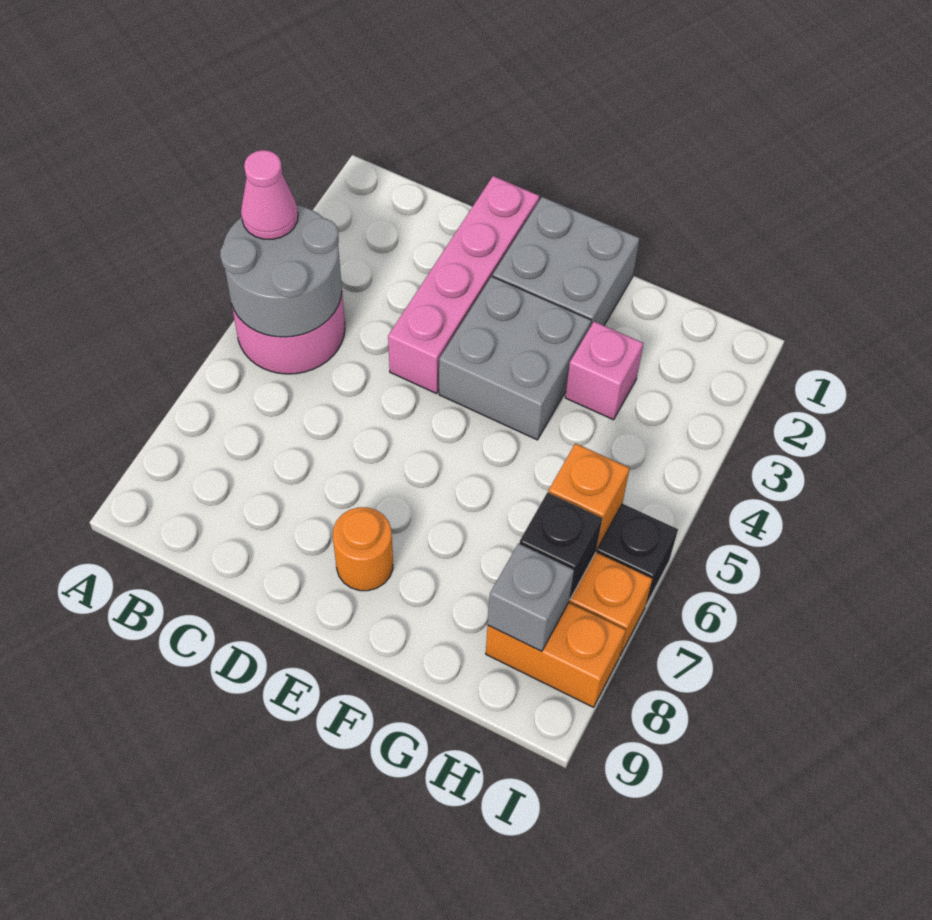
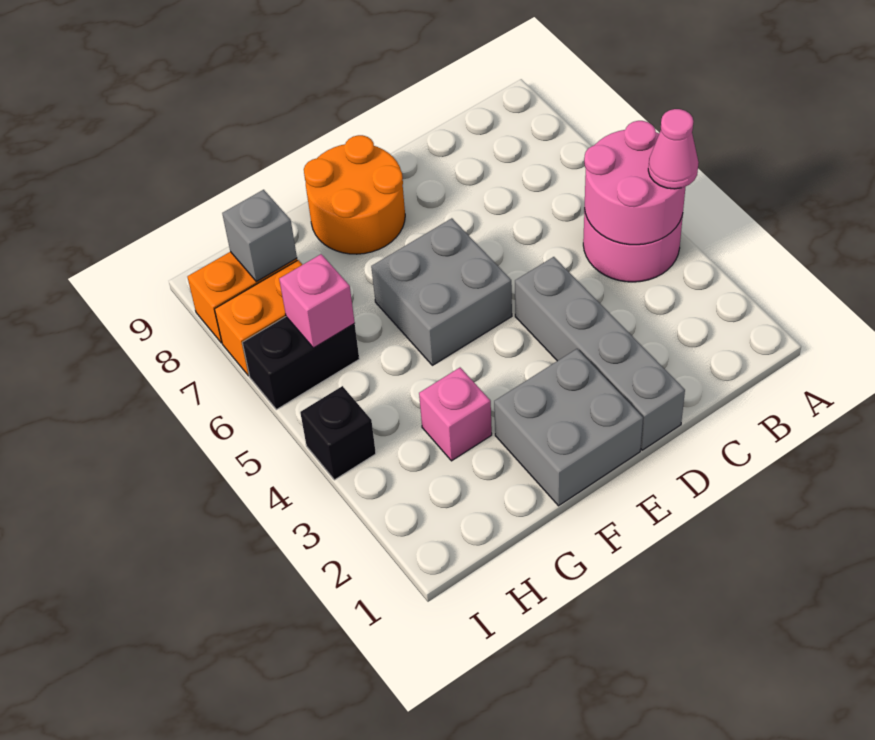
grey round brick A4:B5 level 2 -> pink round brick A4:B5 level 2
pink brick D1:D4 level 1 -> grey brick D1:D4 level 1
grey brick E3:F4 level 1 -> grey brick E5:F6 level 1
orange round brick E8 level 1 -> orange round brick E8:F9 level 1
orange brick H6 level 2 -> pink brick H6 level 2
black brick H7 level 2 -> black brick I4 level 1

